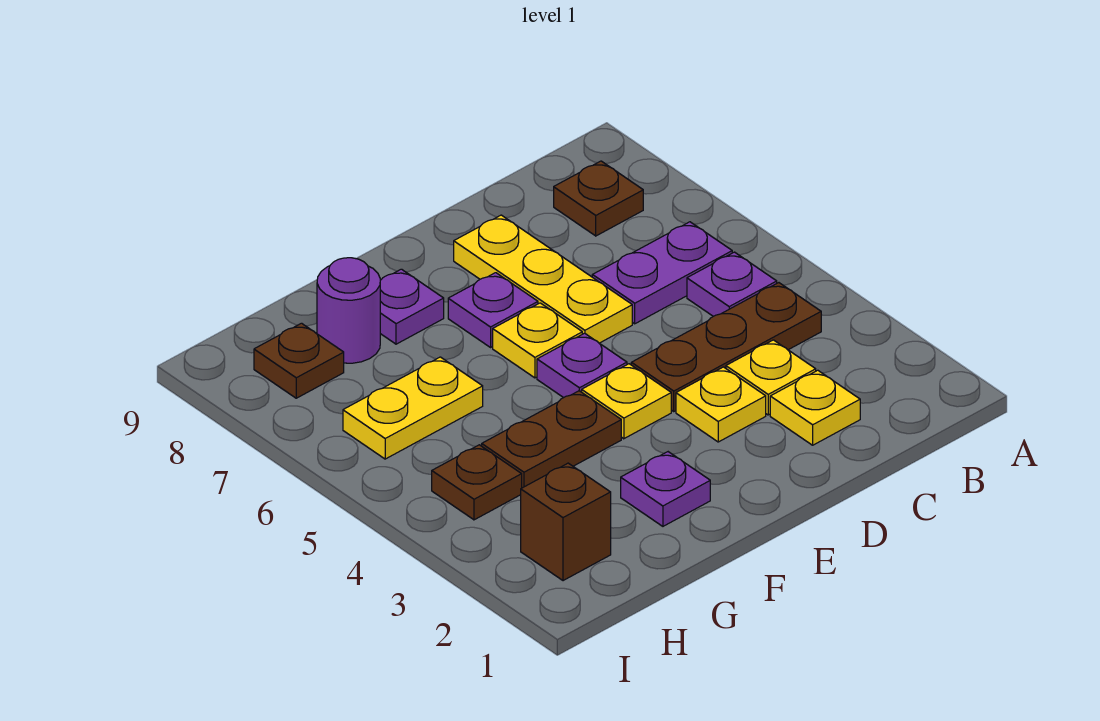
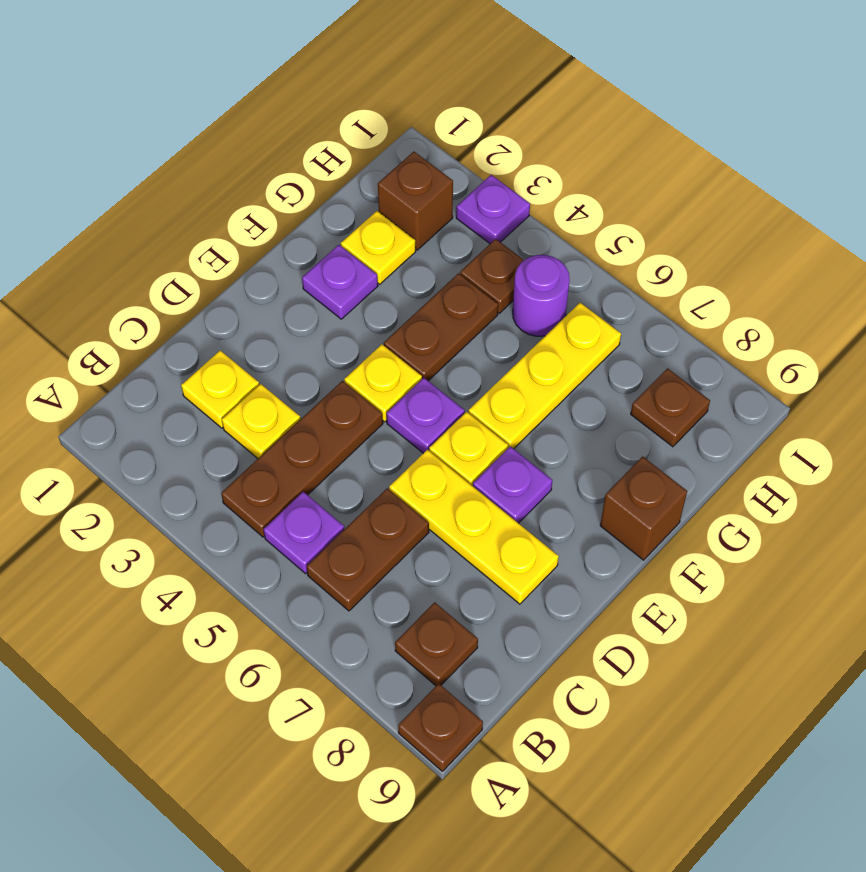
none -> brown plate A9 level 1
purple plate B6:C6 level 1 -> brown plate B6:C6 level 1
yellow plate D3 level 1 -> yellow plate G2 level 1
purple plate F8 level 1 -> purple plate I3 level 1
none -> brown brick F9 level 1
yellow plate G6:H6 level 1 -> yellow plate F6:H6 level 1
purple round brick G8 level 1 -> purple round brick H5 level 1

